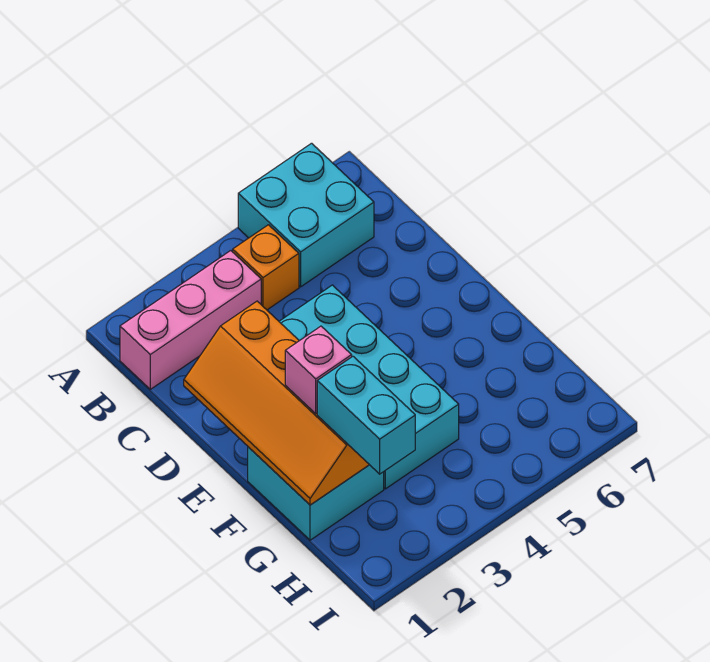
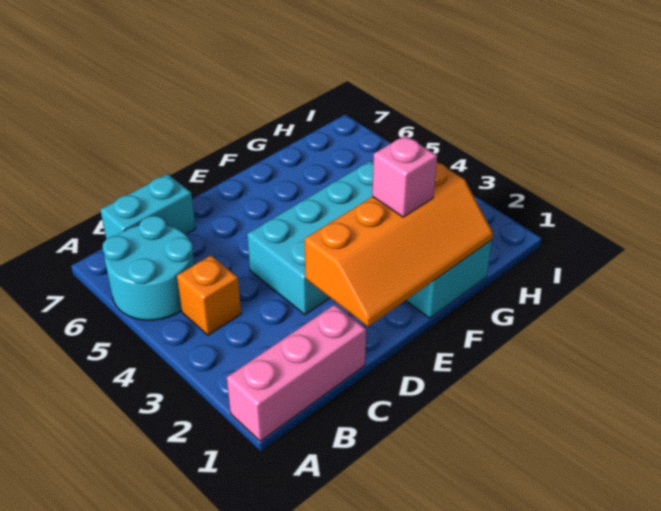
cyan brick A5:B6 level 1 -> cyan round brick A5:B6 level 1
pink brick B1:B3 level 1 -> pink brick A1:C1 level 1
cyan brick G2:H2 level 3 -> cyan brick B7:C7 level 1

